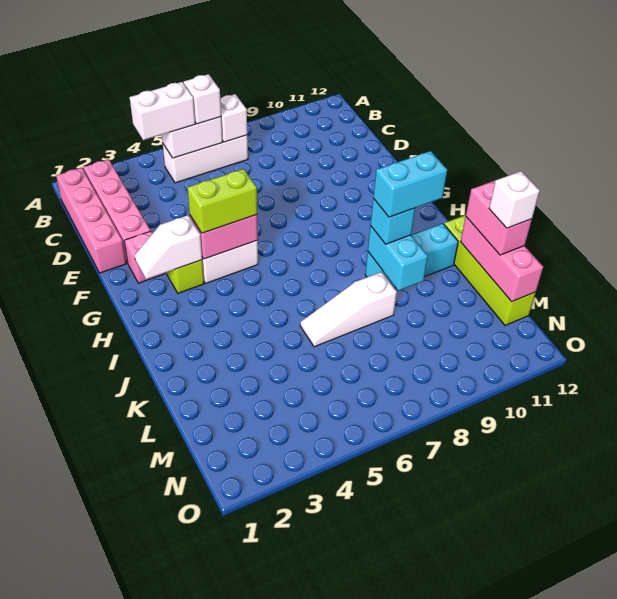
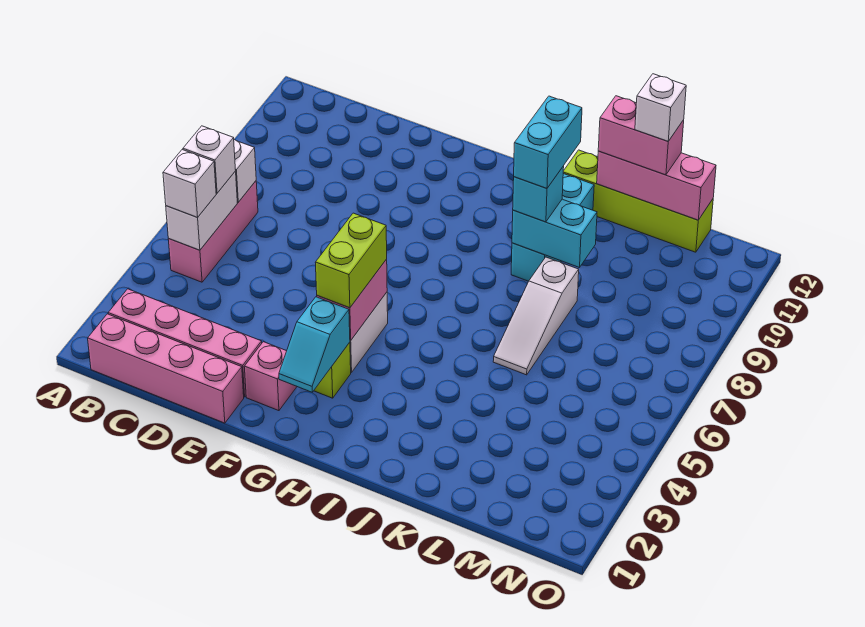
white brick B4:B5 level 3 -> white brick B5 level 3
white brick B5:B7 level 1 -> pink brick B5:B7 level 1
white slope G2:G3 level 2 top 3 -> cyan slope G2:G3 level 2 top 3

